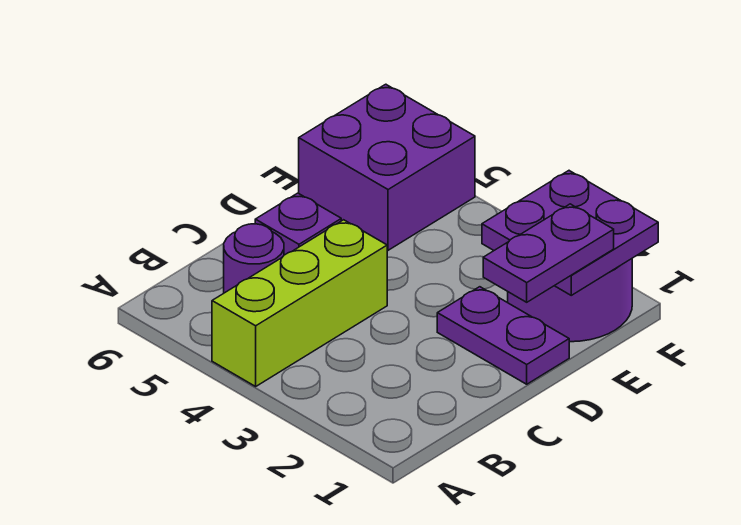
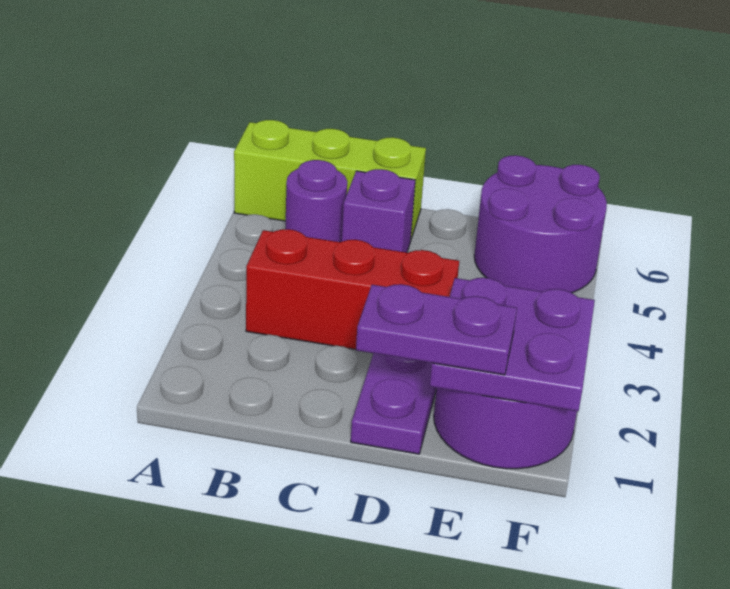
lime brick A4:C4 level 1 -> lime brick A6:C6 level 1
none -> red brick B3:D3 level 1
purple brick E5:F6 level 1 -> purple round brick E5:F6 level 1

